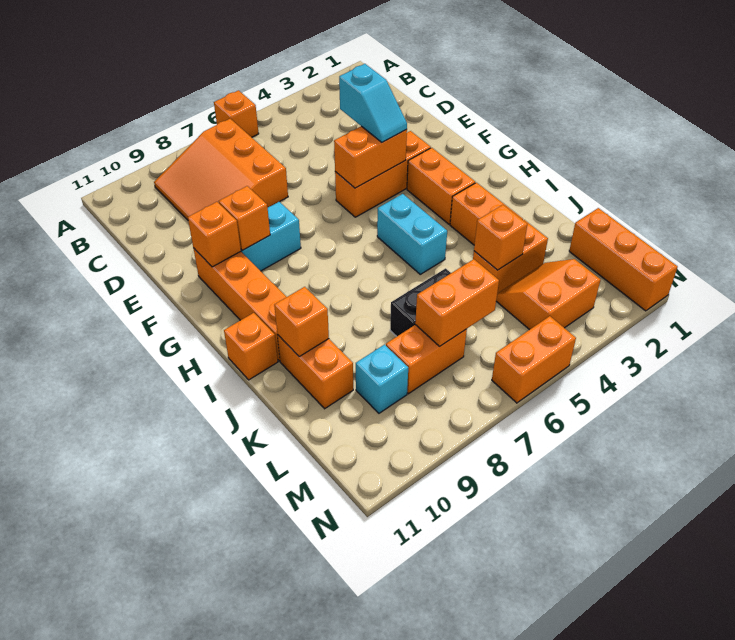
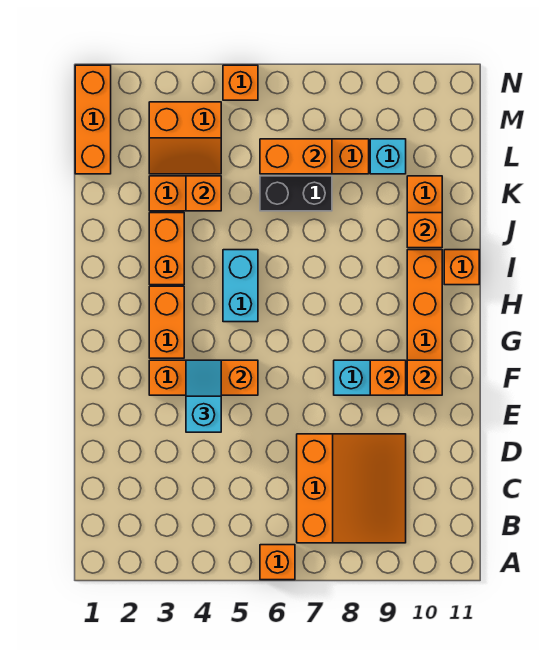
orange brick N5:N6 level 1 -> orange brick N5 level 1

